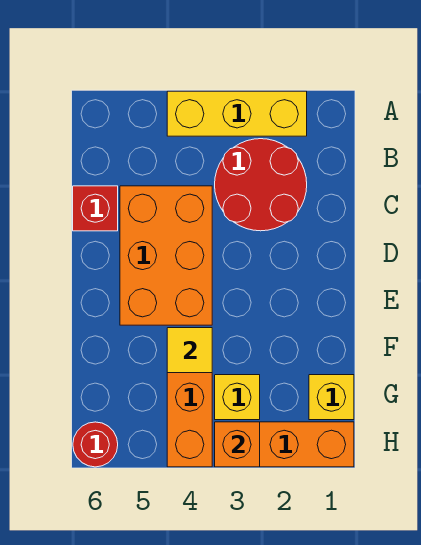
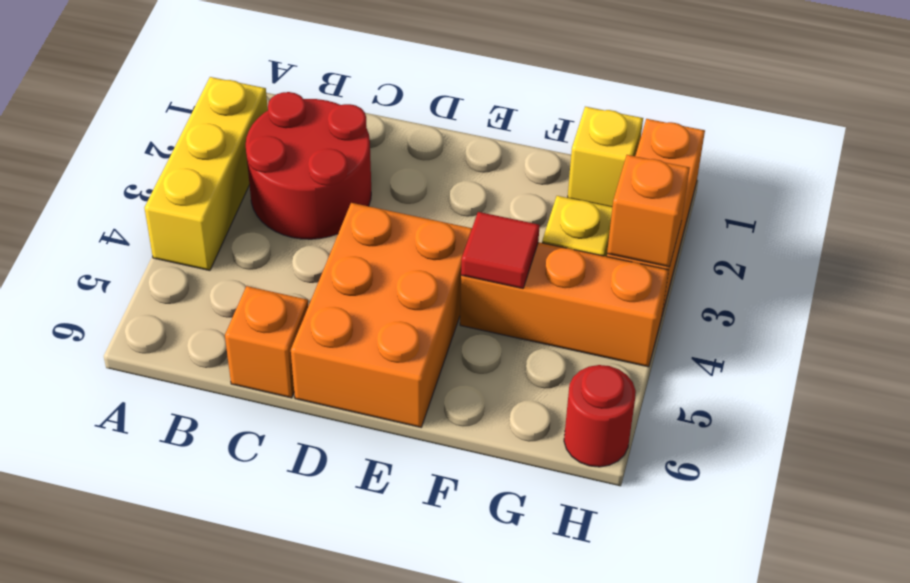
orange brick C4:E5 level 1 -> orange brick D4:E6 level 1
red brick C6 level 1 -> orange brick C6 level 1
yellow tile F4 level 2 -> red tile F4 level 2

